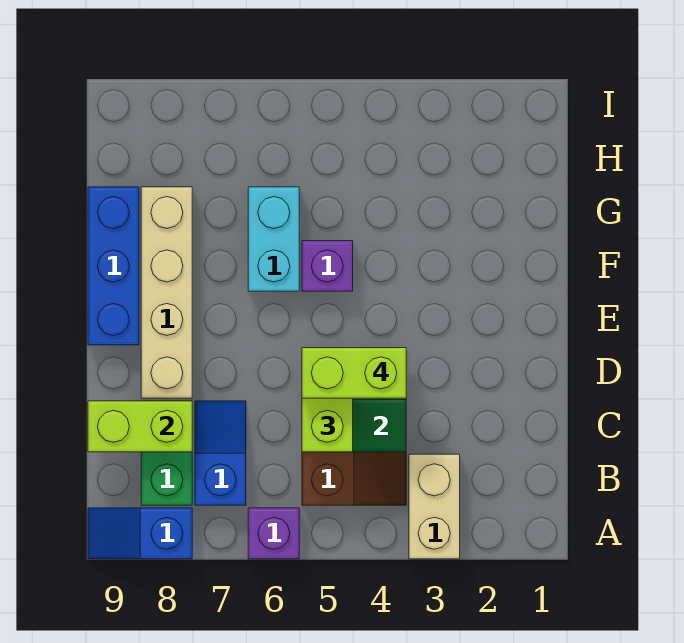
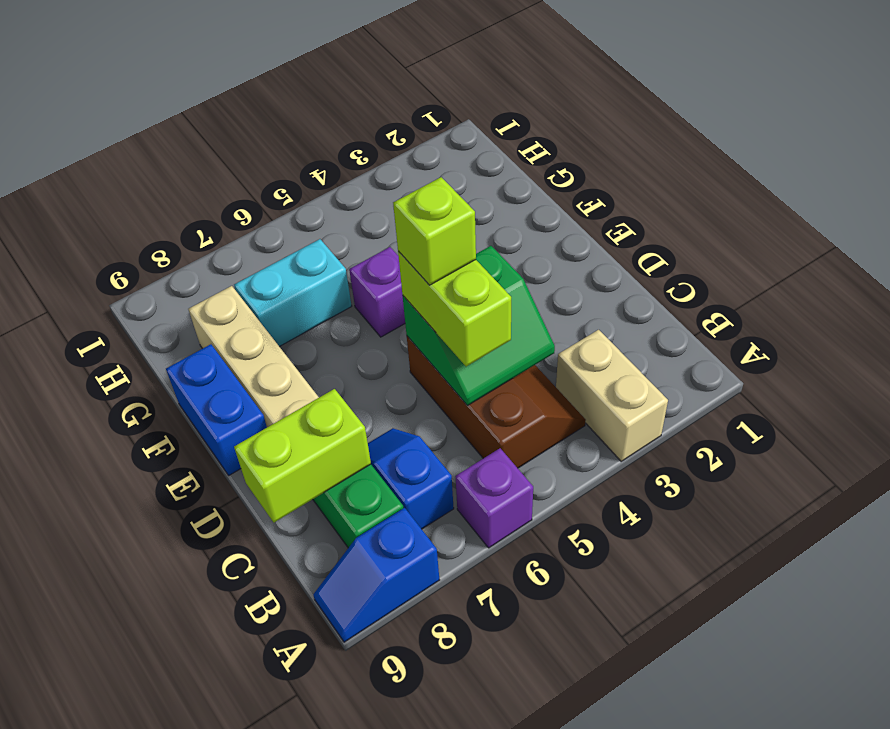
lime brick D4:D5 level 4 -> lime brick D5 level 4
blue brick E9:G9 level 1 -> blue brick E9:F9 level 1
cyan brick F6:G6 level 1 -> cyan brick G6:G7 level 1

